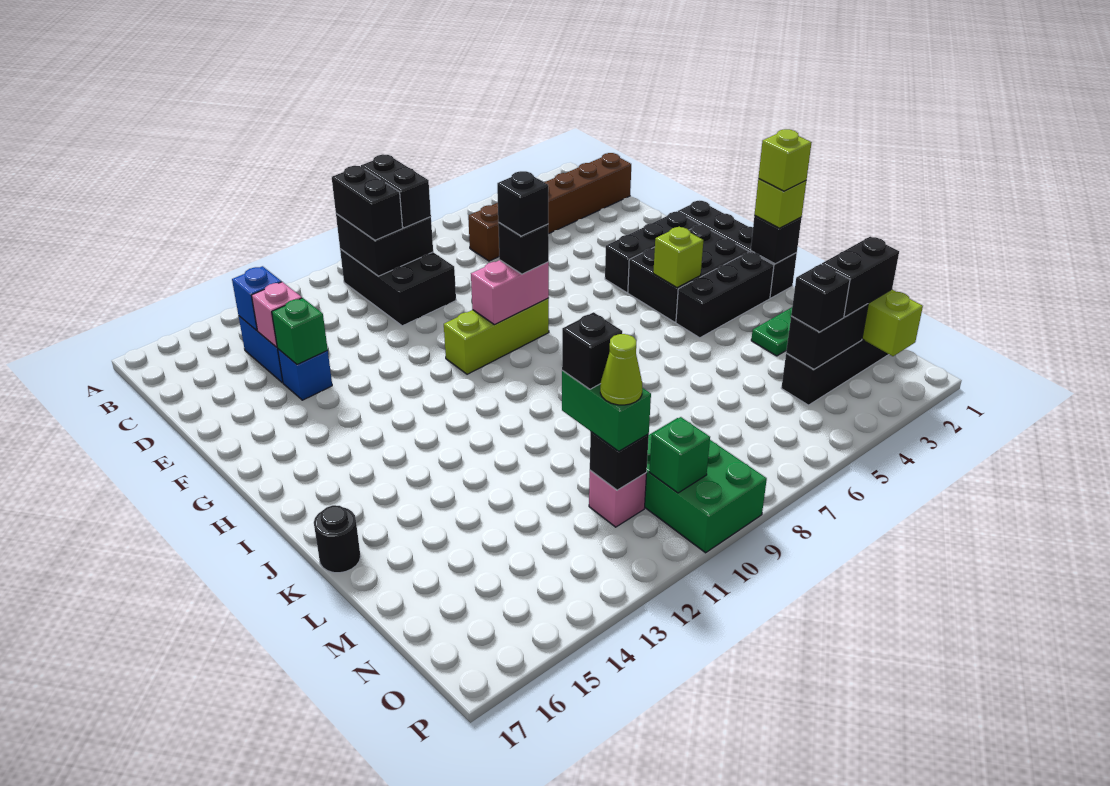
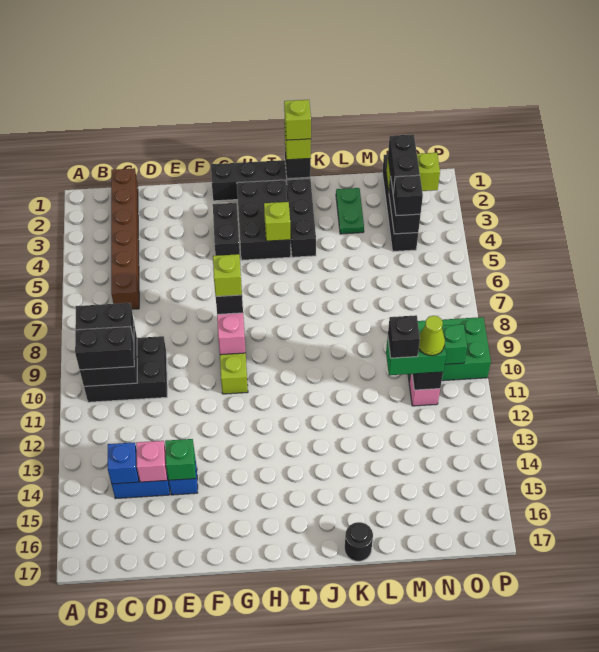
black brick G2:G4 level 1 -> black brick G3:G4 level 1
black brick G8 level 4 -> lime brick G8 level 4

